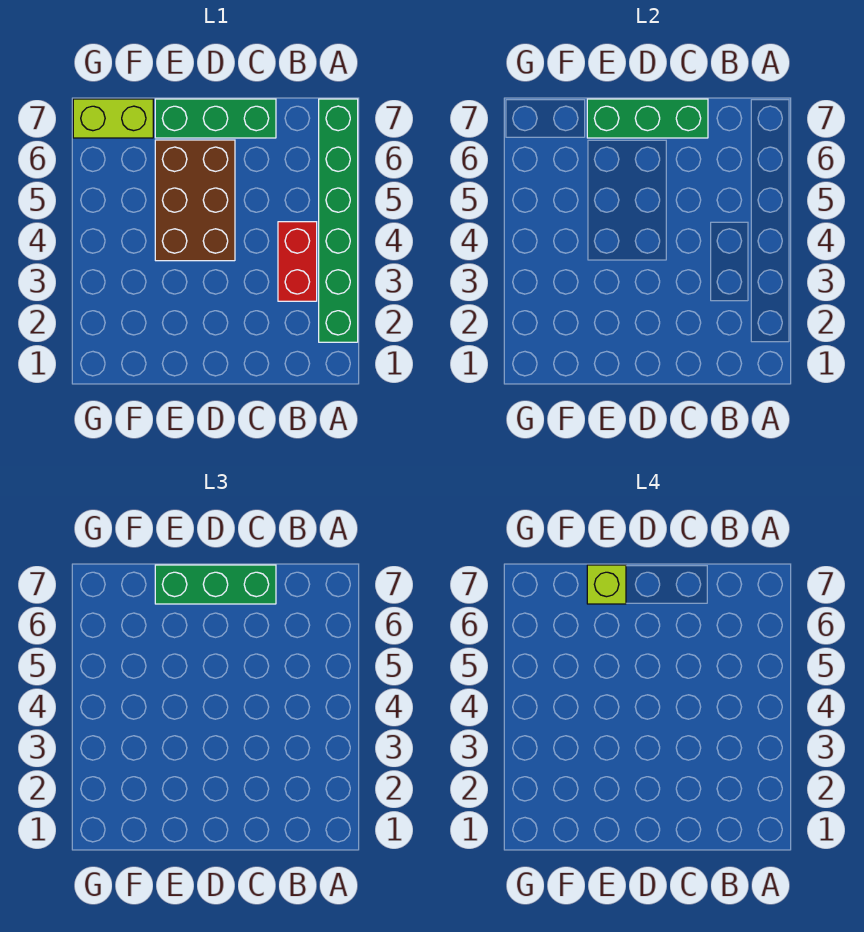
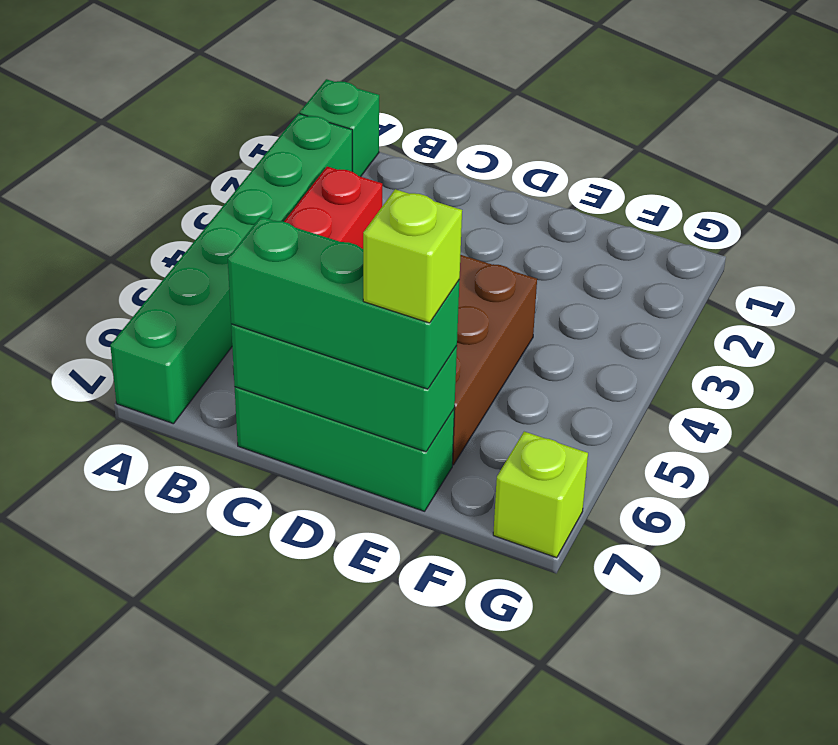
none -> green brick A1 level 1
lime brick F7:G7 level 1 -> lime brick G7 level 1

